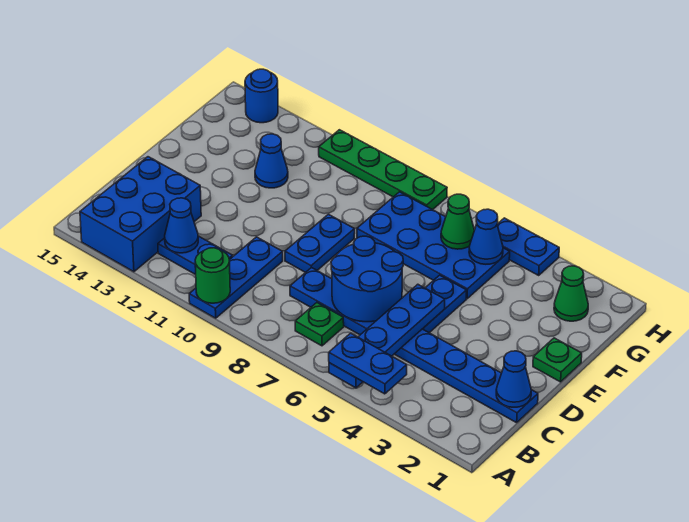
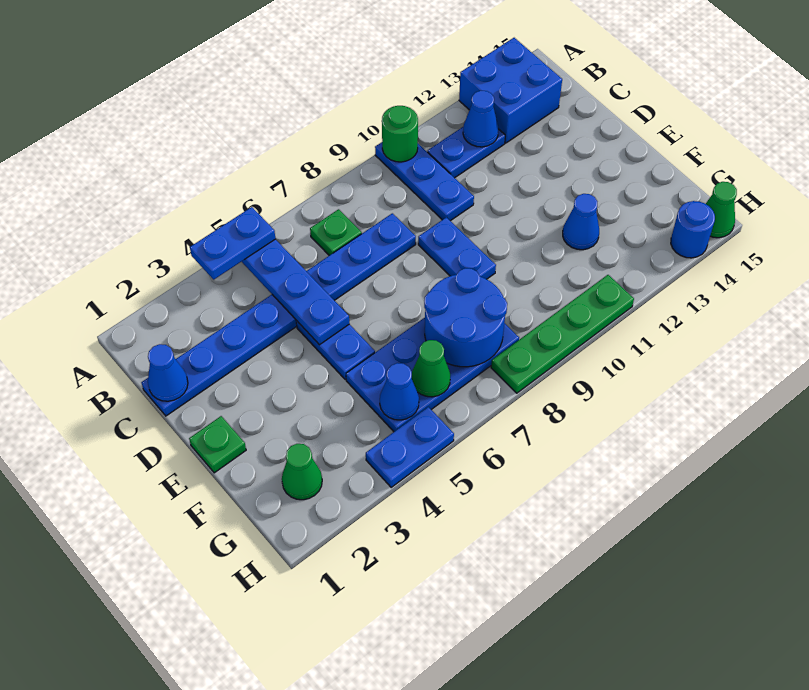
blue brick A13:C14 level 1 -> blue brick A13:B14 level 1
blue round brick C6:D7 level 2 -> blue round brick F7:G8 level 2
none -> green cone H15 level 1

